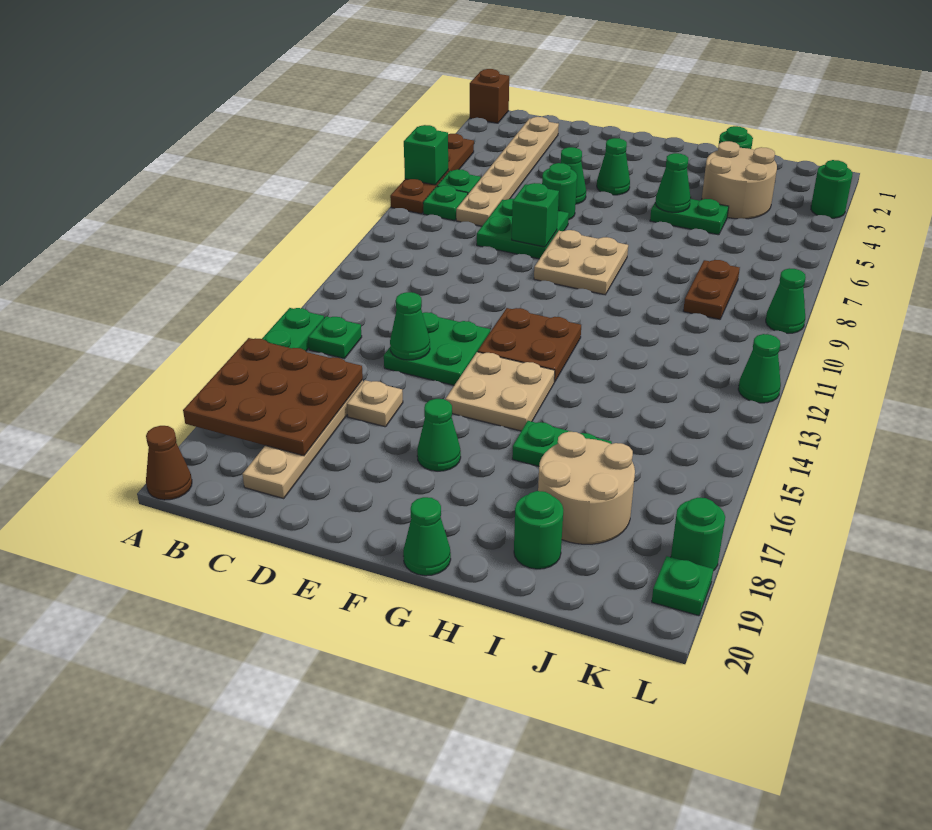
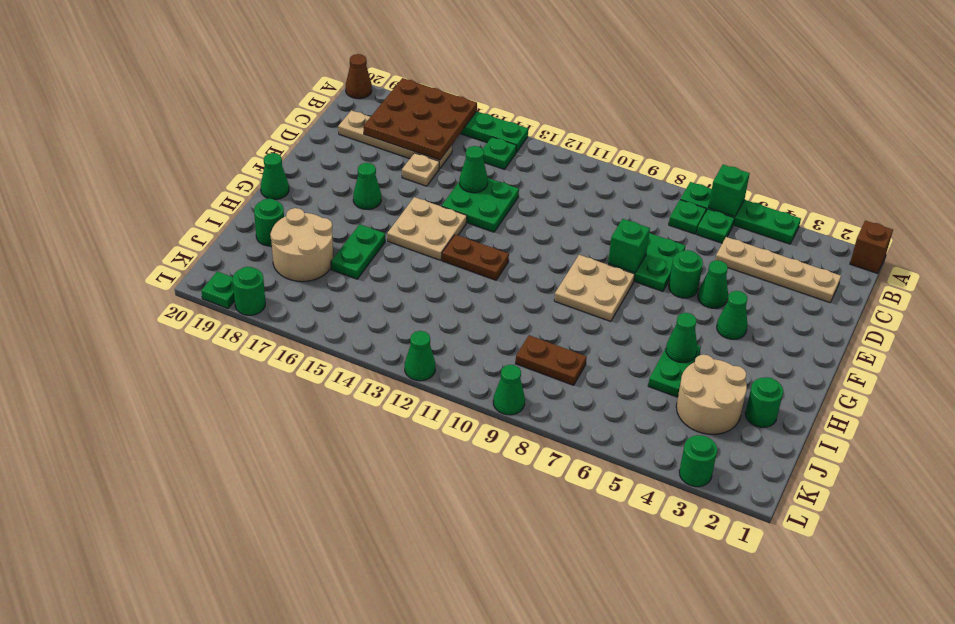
brown plate A4:A7 level 1 -> green plate A4:A7 level 1
tan plate C2:C7 level 1 -> tan plate C2:C5 level 1
brown plate F12:G13 level 1 -> brown plate G12:G13 level 1

